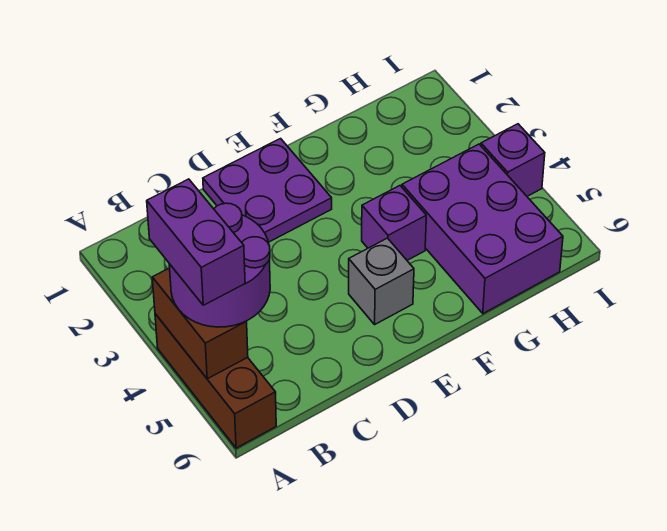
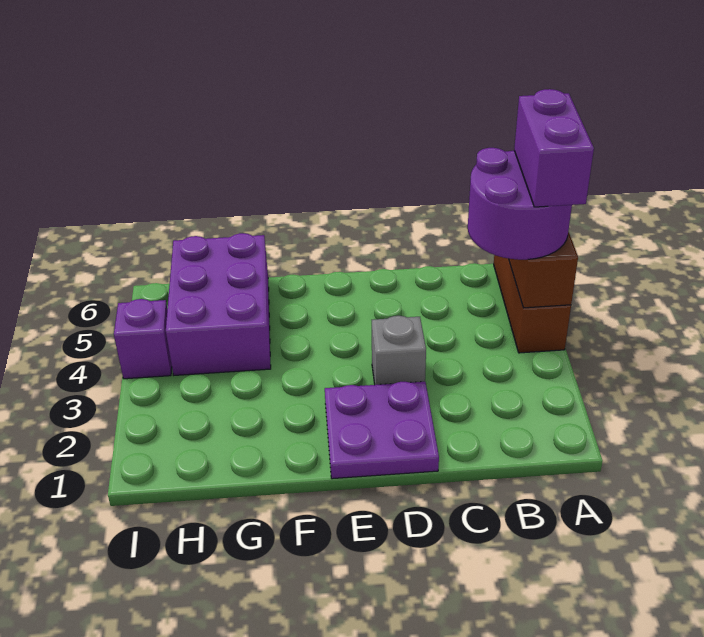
grey brick E5 level 1 -> grey brick D3 level 1
purple brick F4 level 1 -> none

